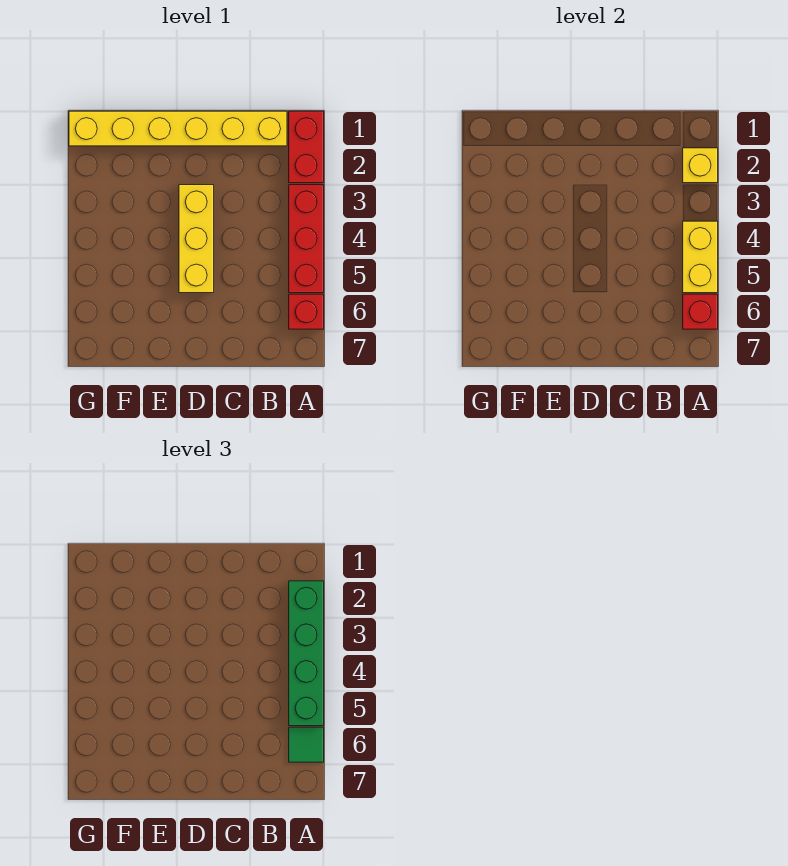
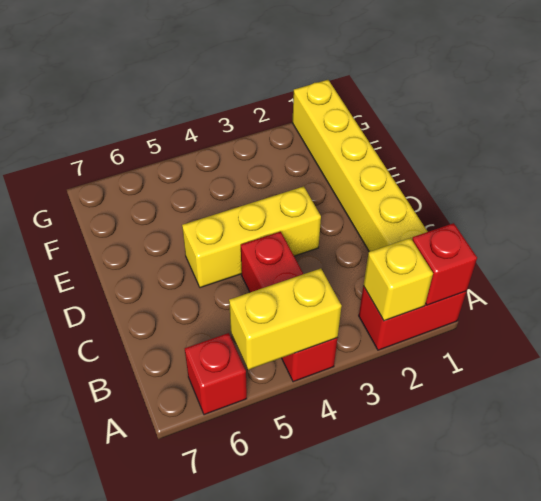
green brick A2:A5 level 3 -> none
red brick A3:A5 level 1 -> red brick A4:C4 level 1
red brick A6 level 2 -> red brick A1 level 2
green tile A6 level 3 -> none

